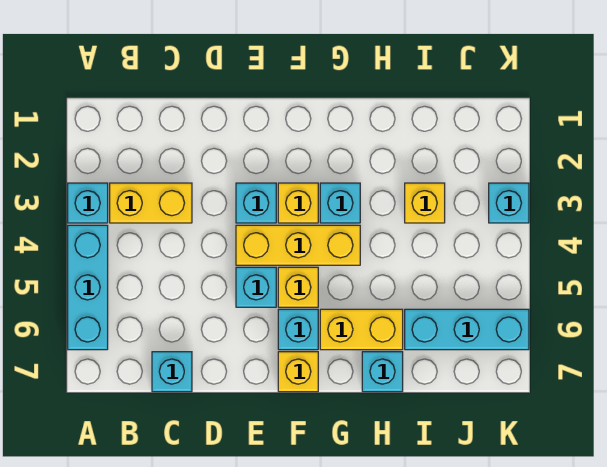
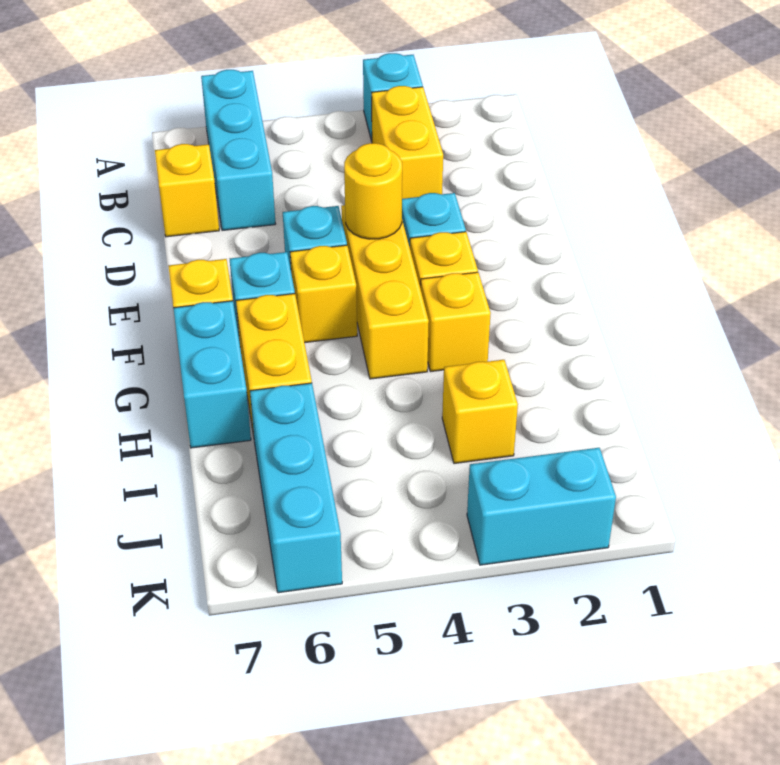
cyan brick A4:A6 level 1 -> cyan brick A6:C6 level 1
cyan brick C7 level 1 -> yellow brick C7 level 1
none -> yellow round brick E4 level 2
cyan brick G3 level 1 -> yellow brick G3 level 1
cyan brick H7 level 1 -> cyan brick G7:H7 level 1
cyan brick K3 level 1 -> cyan brick K2:K3 level 1

